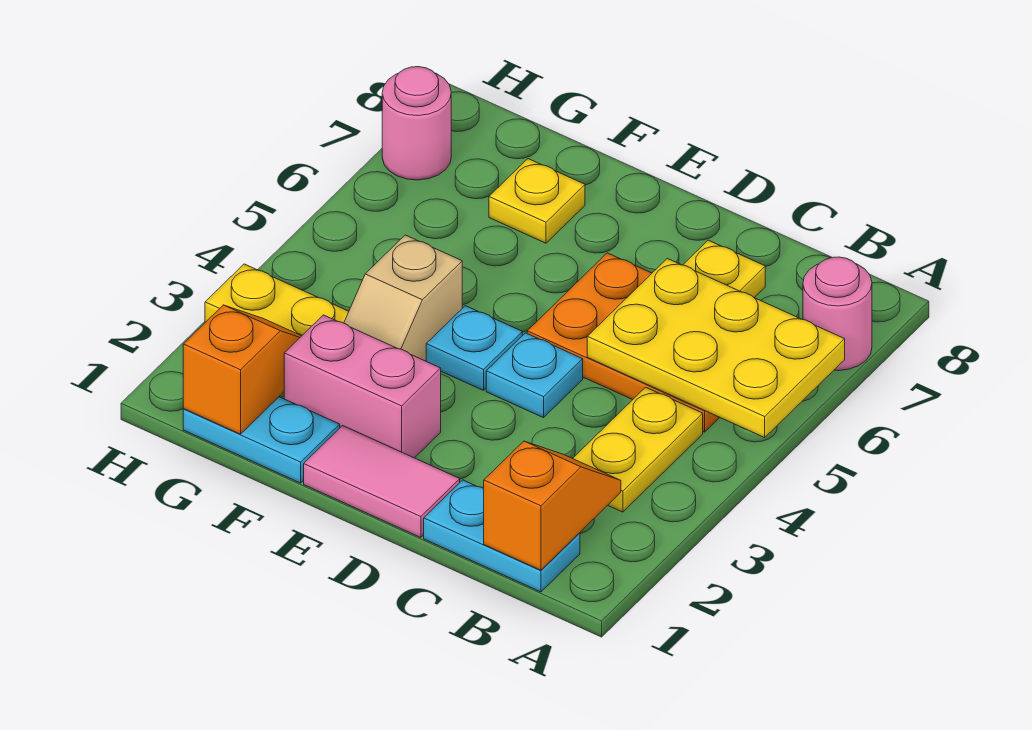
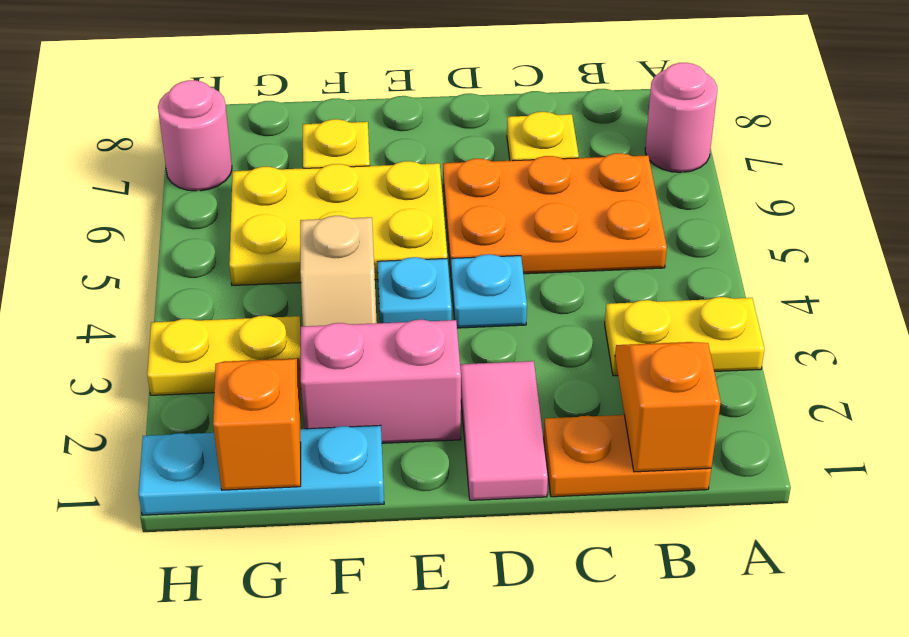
yellow plate A5:C6 level 2 -> yellow plate E5:G6 level 1
cyan plate B1:C1 level 1 -> orange plate B1:C1 level 1
yellow plate B3:B4 level 1 -> yellow plate A3:B3 level 1
pink tile D1:E1 level 1 -> pink tile D1:D2 level 1
cyan plate F1:G1 level 1 -> cyan plate F1:H1 level 1

